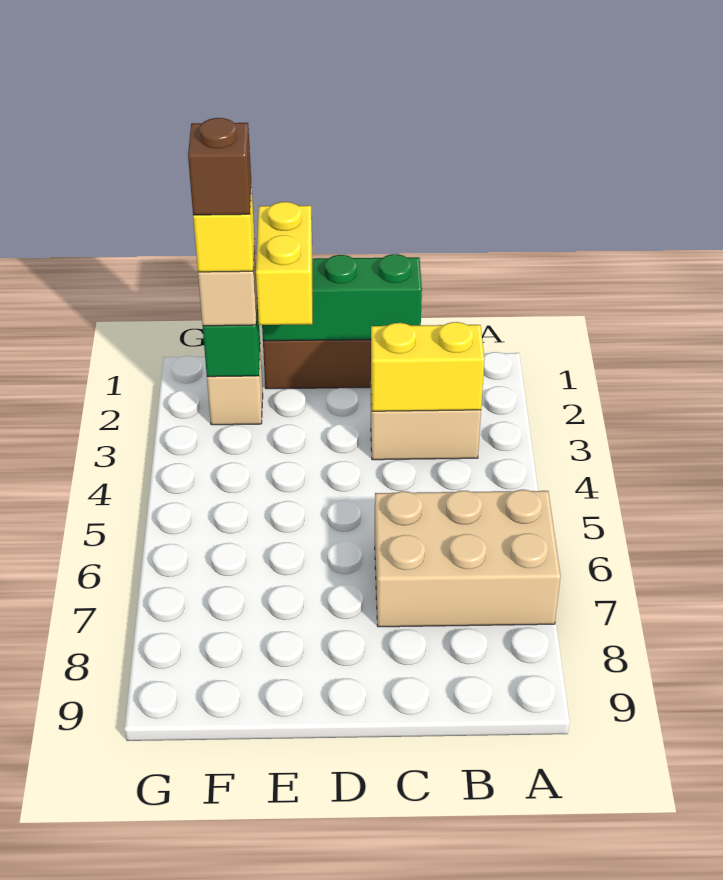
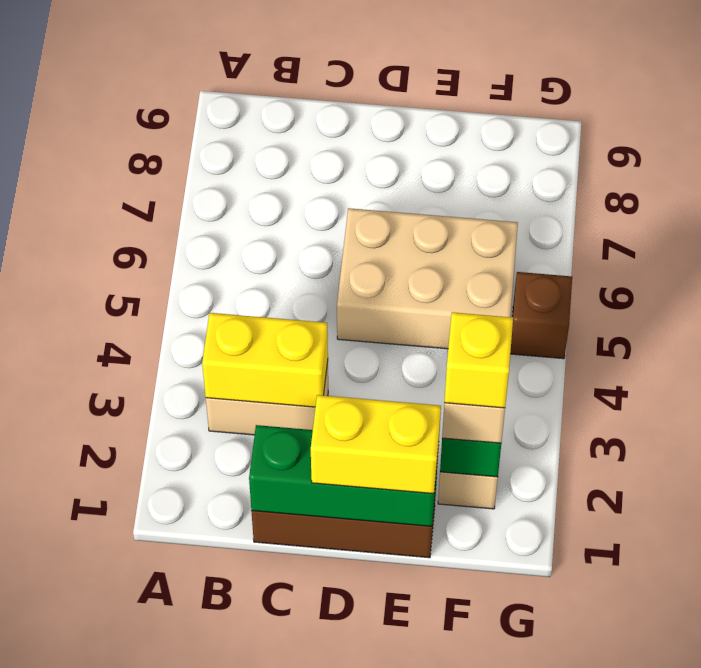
tan brick A6:C7 level 1 -> tan brick D5:F6 level 1
yellow brick E1:E2 level 3 -> yellow brick D1:E1 level 3
brown brick F2 level 5 -> brown brick G5 level 1

